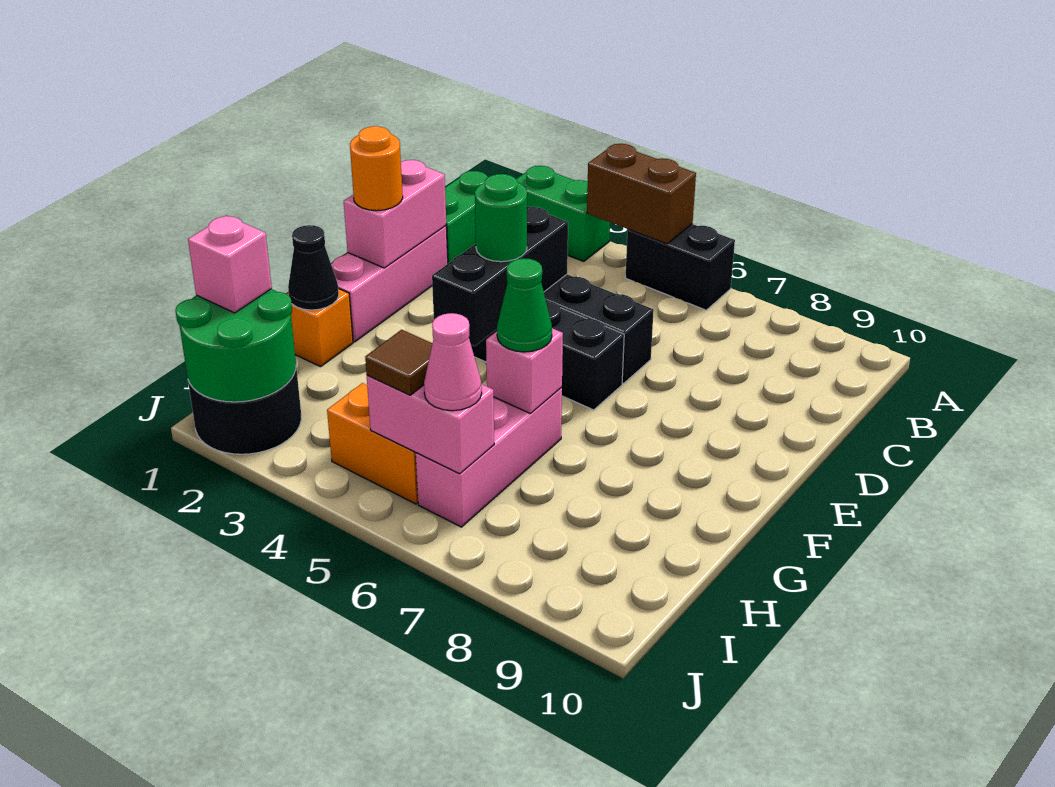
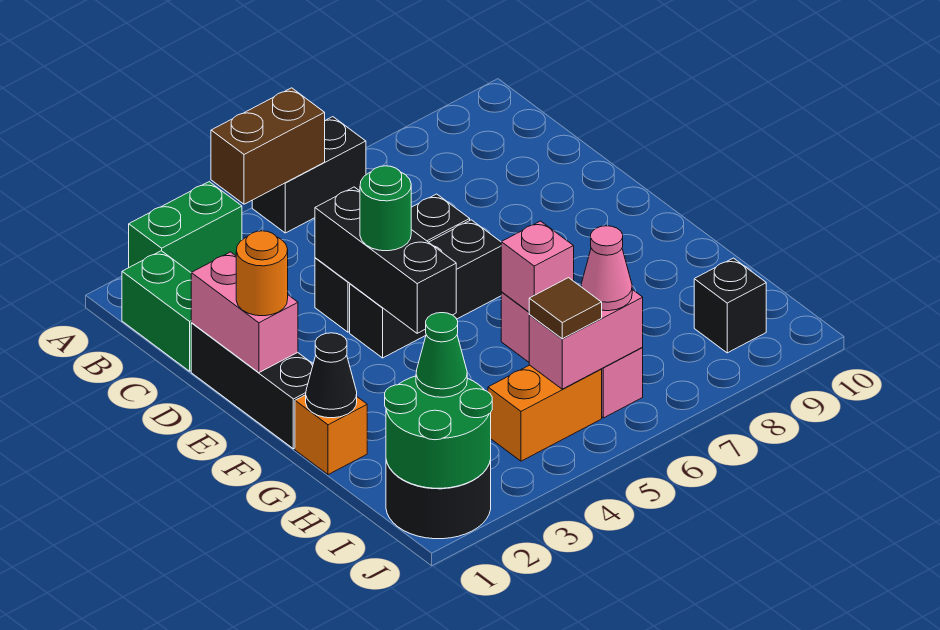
pink brick D1:F1 level 1 -> black brick D1:F1 level 1
green cone G6 level 3 -> green cone I2 level 3
pink brick I1 level 3 -> none
none -> black brick I9 level 1

